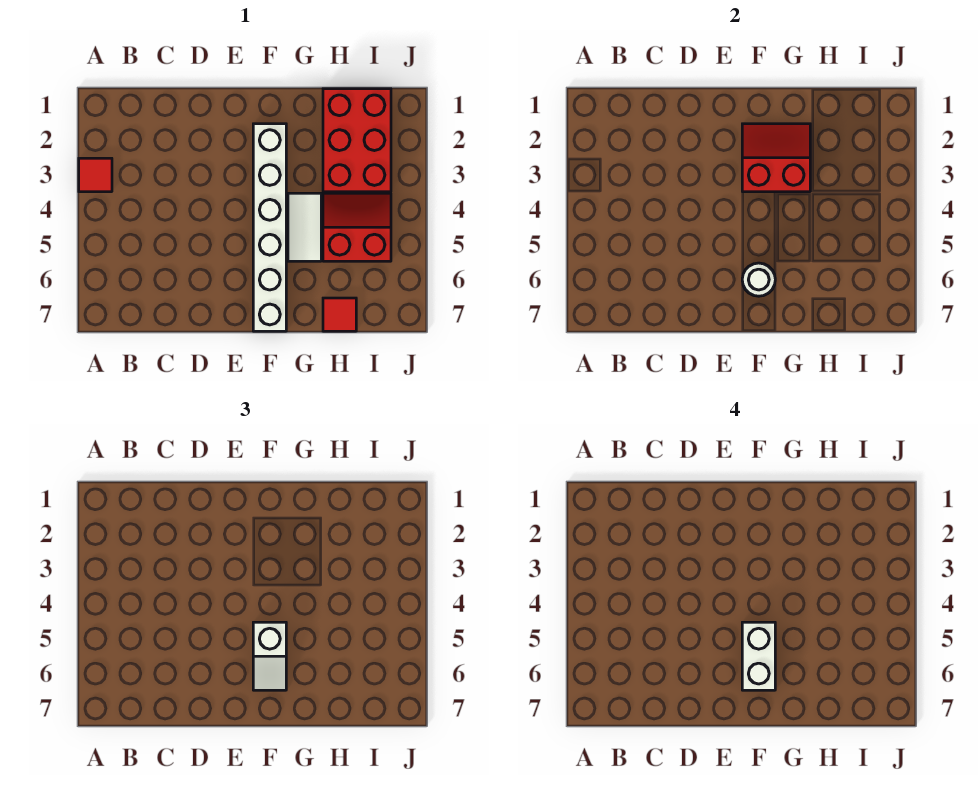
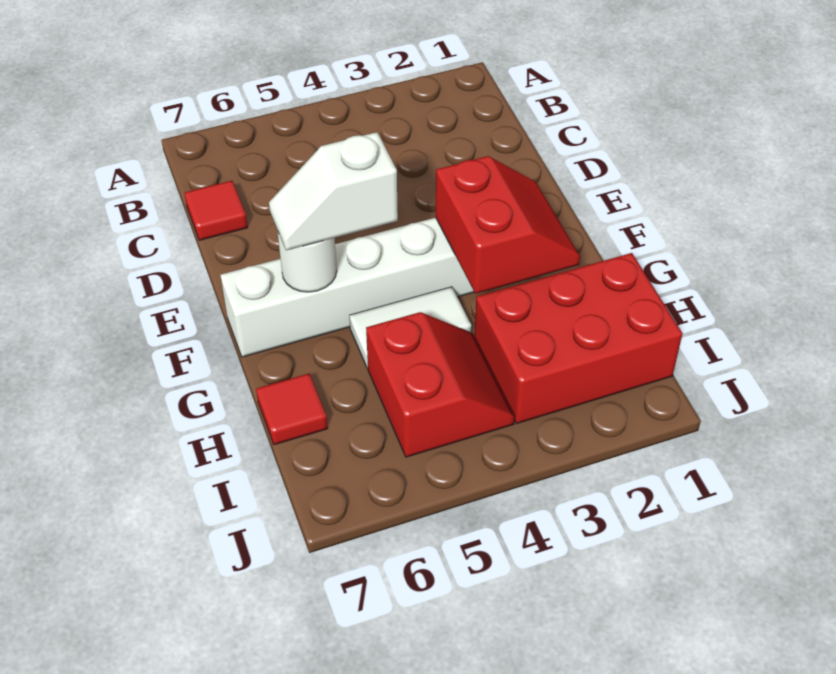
red tile A3 level 1 -> red tile C7 level 1
white brick F5:F6 level 4 -> none

